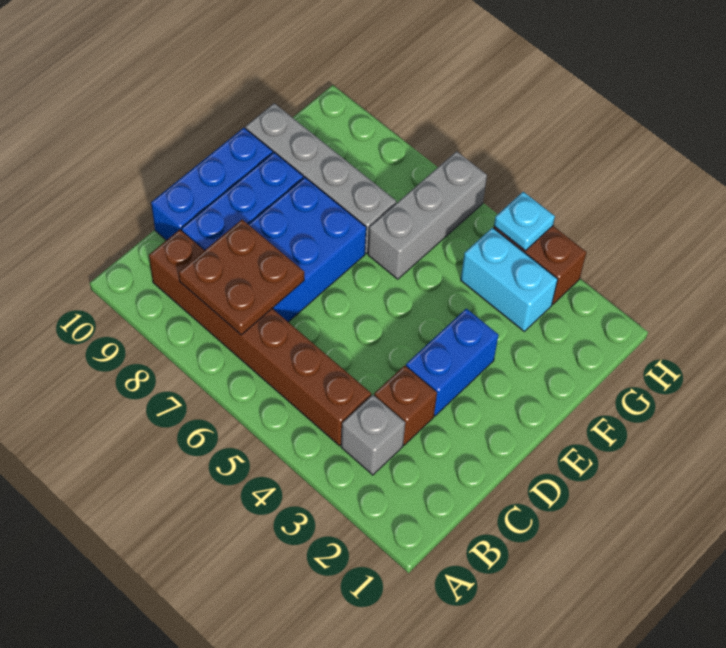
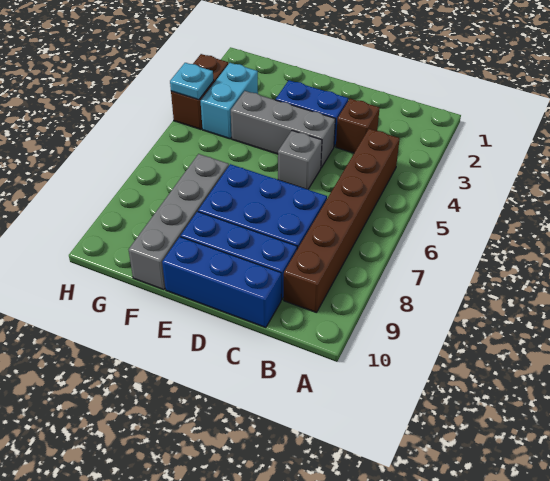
grey brick B3 level 1 -> grey brick D5 level 1
brown plate B7:C8 level 2 -> none
grey brick F6:H6 level 1 -> grey brick D4:F4 level 1

